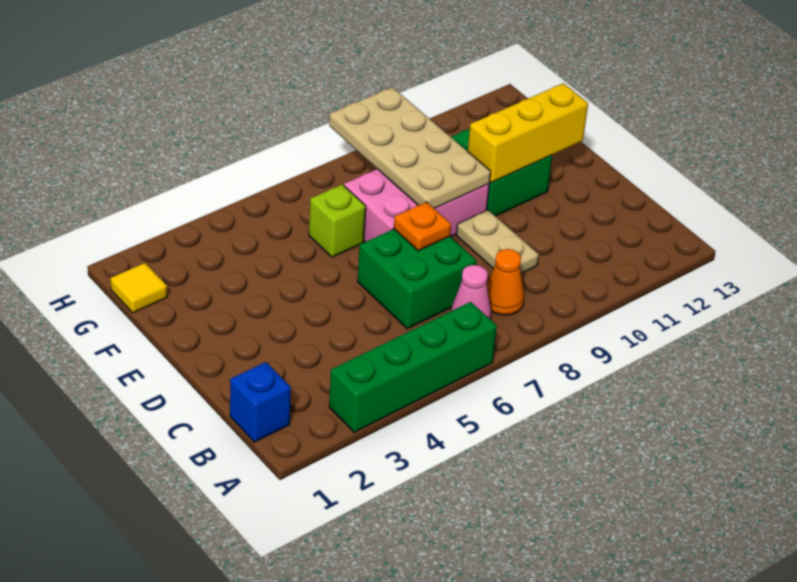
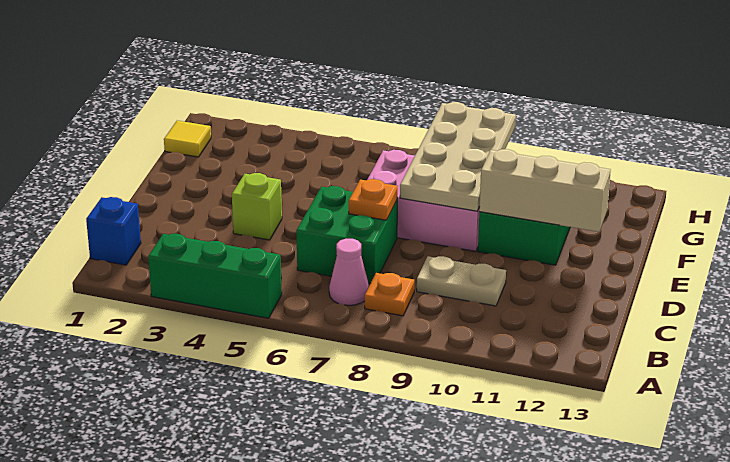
green brick A3:A6 level 1 -> green brick A3:A5 level 1
orange cone B8 level 1 -> orange plate B8 level 1
tan plate C9:D9 level 1 -> tan plate C9:C10 level 1
yellow brick E10:E12 level 2 -> tan brick E10:E12 level 2
lime brick F6 level 1 -> lime brick D4 level 1

